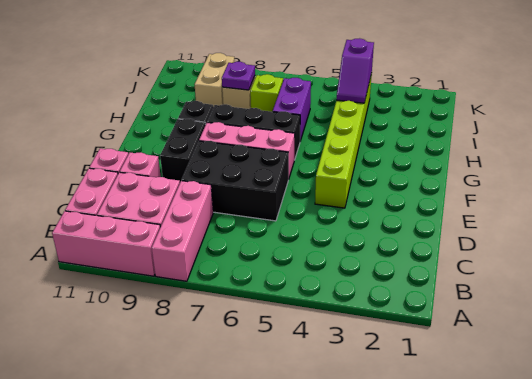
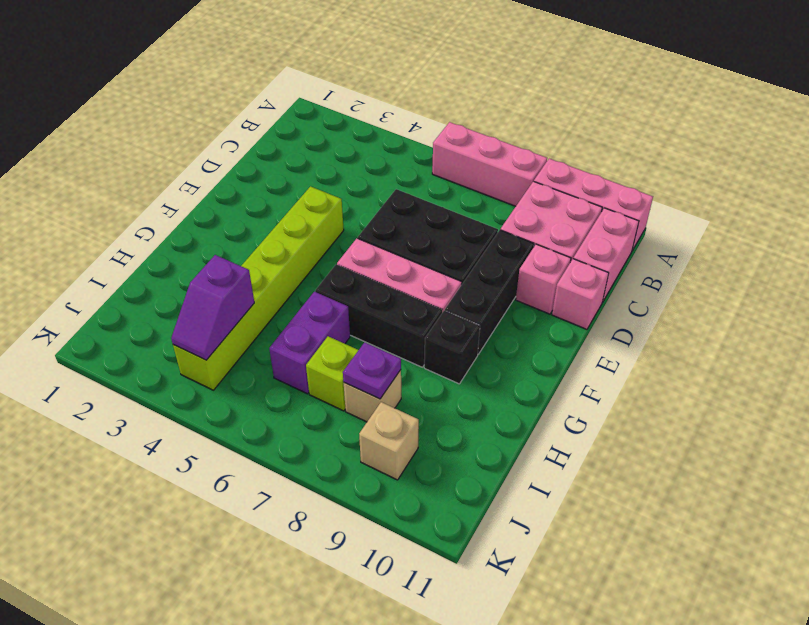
pink brick A8:C8 level 1 -> pink brick A6:A8 level 1
black brick E9:F9 level 1 -> black brick D9:F9 level 1
purple slope I4:J4 level 2 top J -> purple slope I4:J4 level 2 top I
tan brick I9:J9 level 1 -> tan brick J9 level 1

